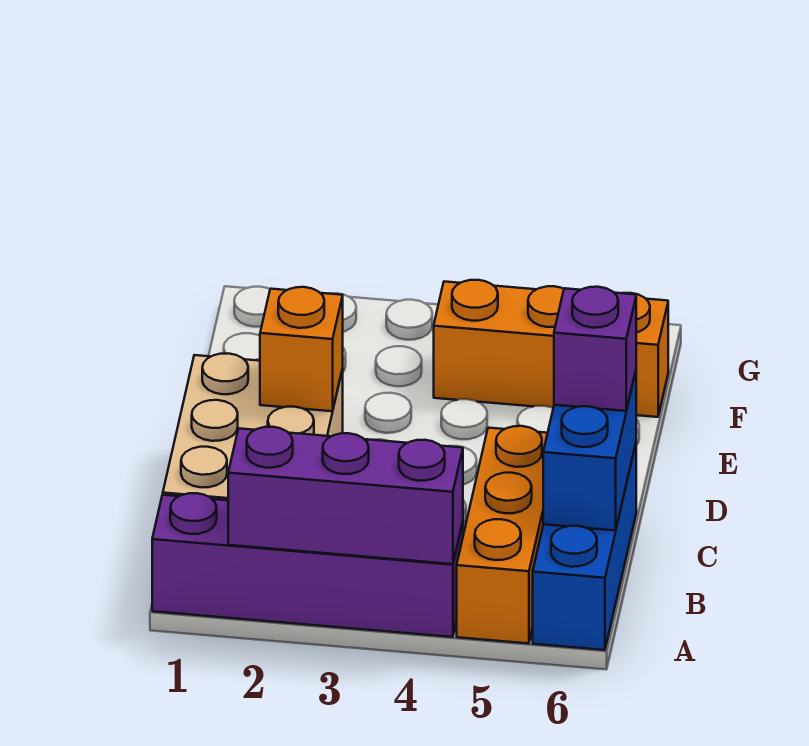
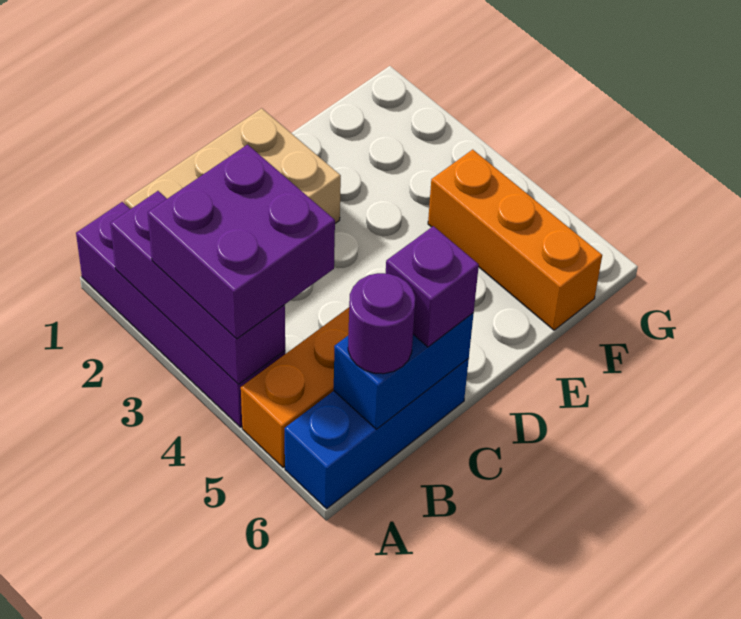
none -> purple brick A3:B4 level 3
none -> purple round brick B6 level 3
orange brick D2 level 2 -> none

